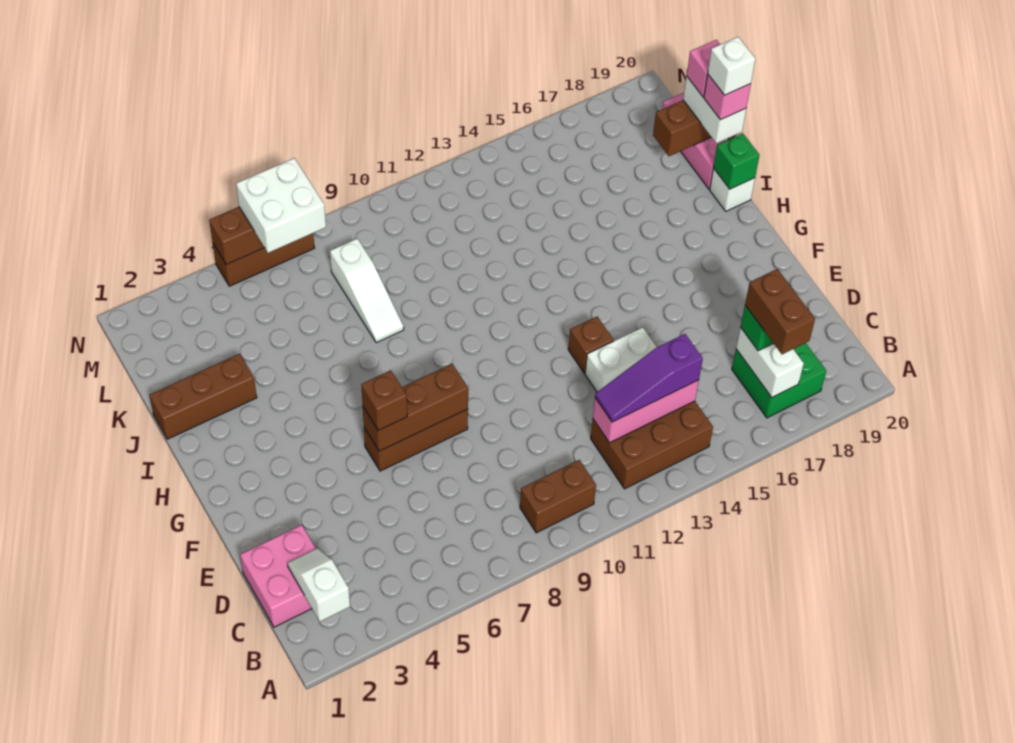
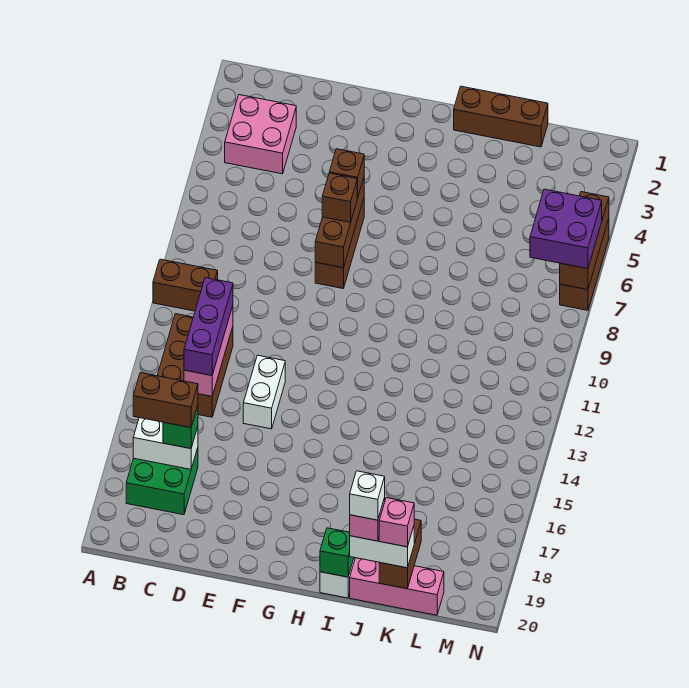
white slope B2:C2 level 2 top B -> none
brown brick B9:B10 level 1 -> brown brick A10:B10 level 1
pink brick C1:D2 level 1 -> pink brick B3:C4 level 1
purple slope C12:C14 level 3 top 14 -> purple brick C12:C14 level 3
brown brick F13 level 1 -> brown brick F7 level 3
brown brick J1:J3 level 1 -> brown brick I1:K1 level 1
white slope J8:L8 level 1 top L -> none
white brick M6:N7 level 3 -> purple brick M6:N7 level 3

